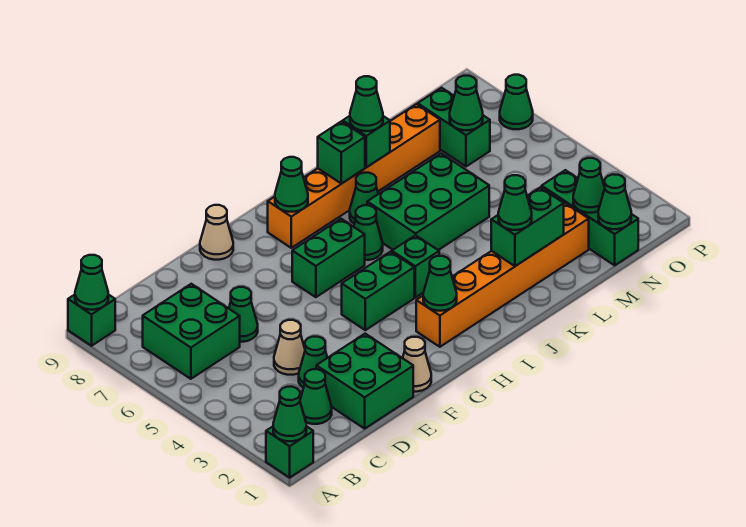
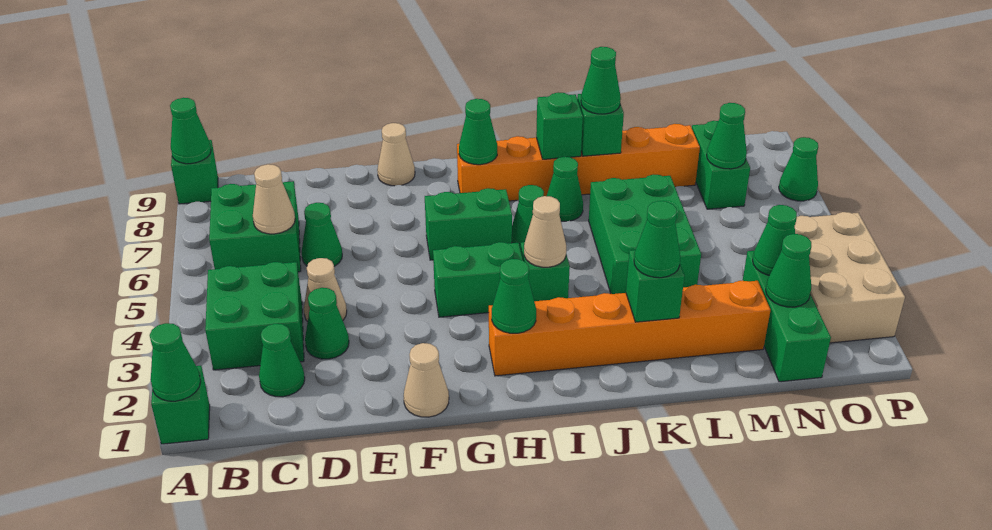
none -> tan cone C6 level 2
green brick D1:E2 level 1 -> green brick B3:C4 level 1
none -> tan cone I4 level 2
green brick J5:L6 level 1 -> green brick K4:L6 level 1
green brick K2:L2 level 2 -> green brick K2 level 2
green cone N1 level 2 -> green cone N3 level 2
none -> tan brick O2:P4 level 1

